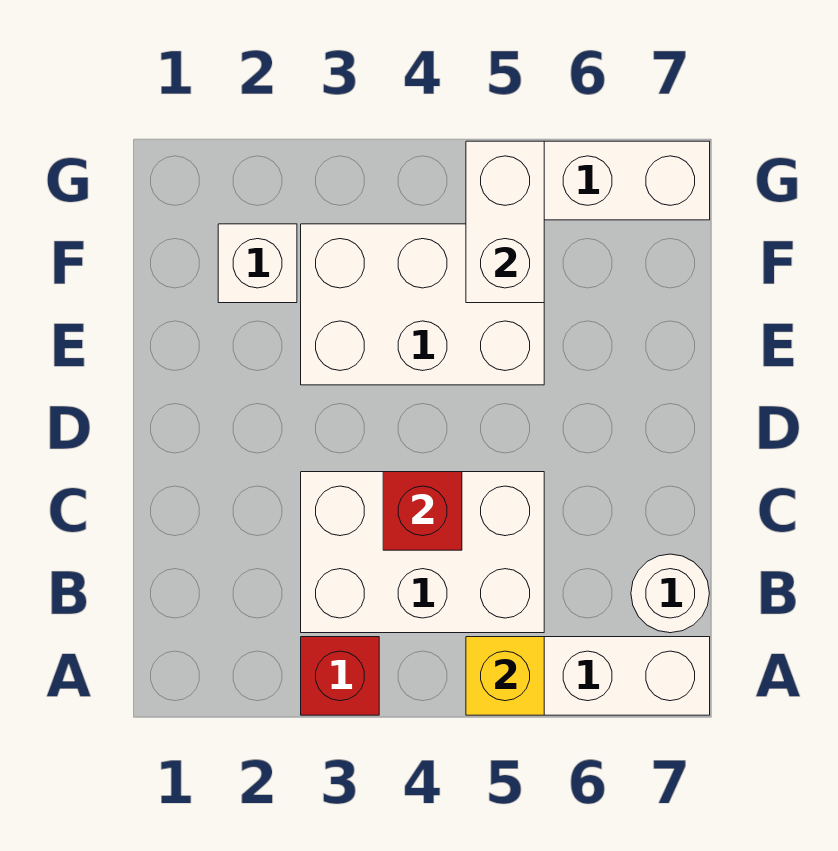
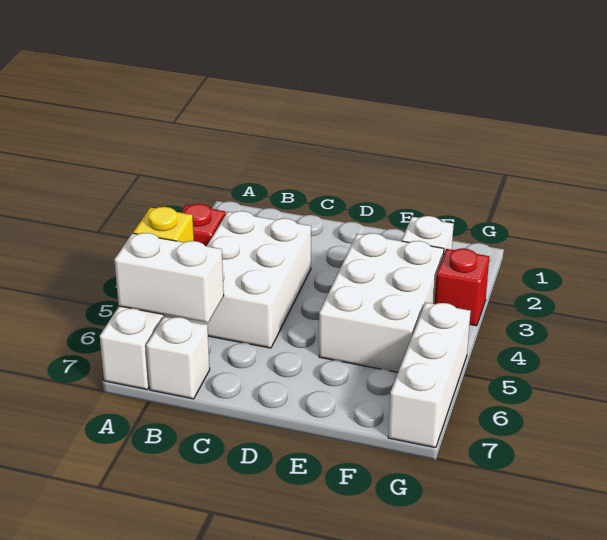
white round brick B7 level 1 -> white brick B7 level 1
red brick C4 level 2 -> red brick G3 level 1
white brick F5:G5 level 2 -> white brick A6:B6 level 2

